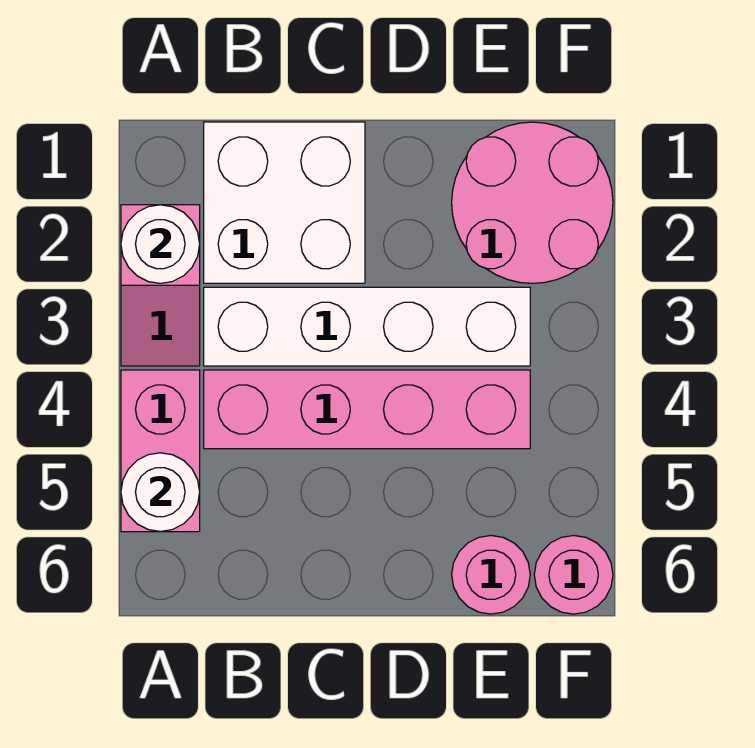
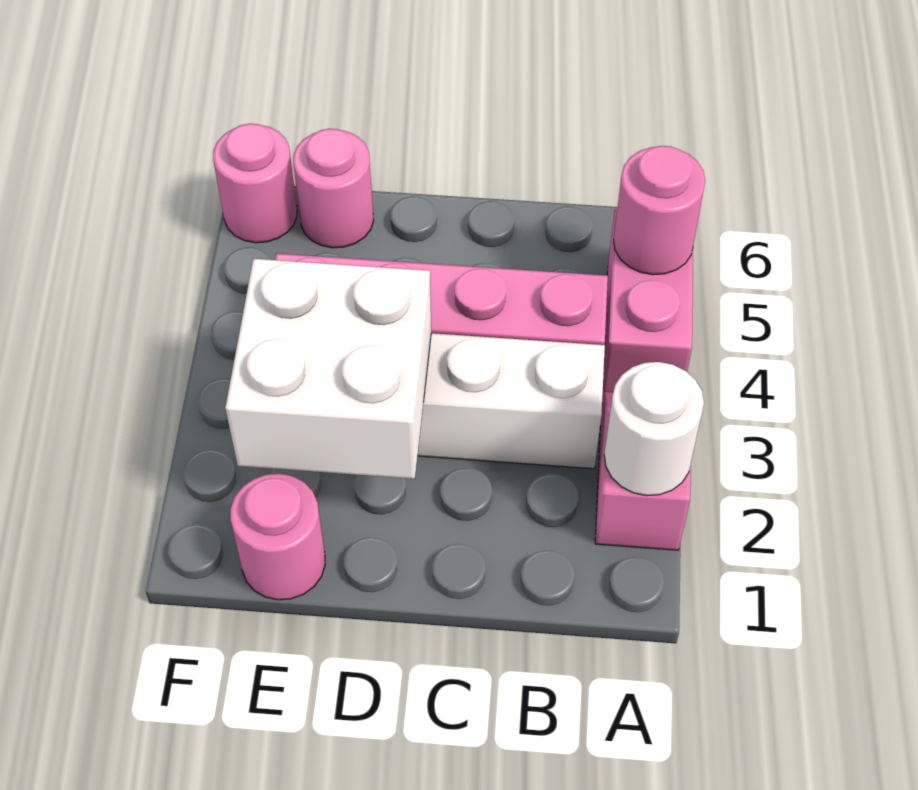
white round brick A5 level 2 -> pink round brick A5 level 2
white brick B1:C2 level 1 -> white brick D2:E3 level 2
pink round brick E1:F2 level 1 -> pink round brick E1 level 1

